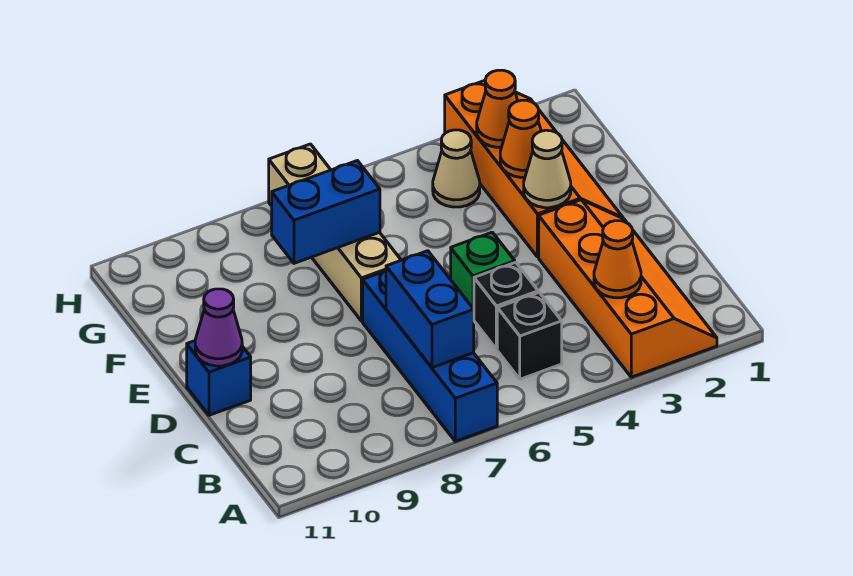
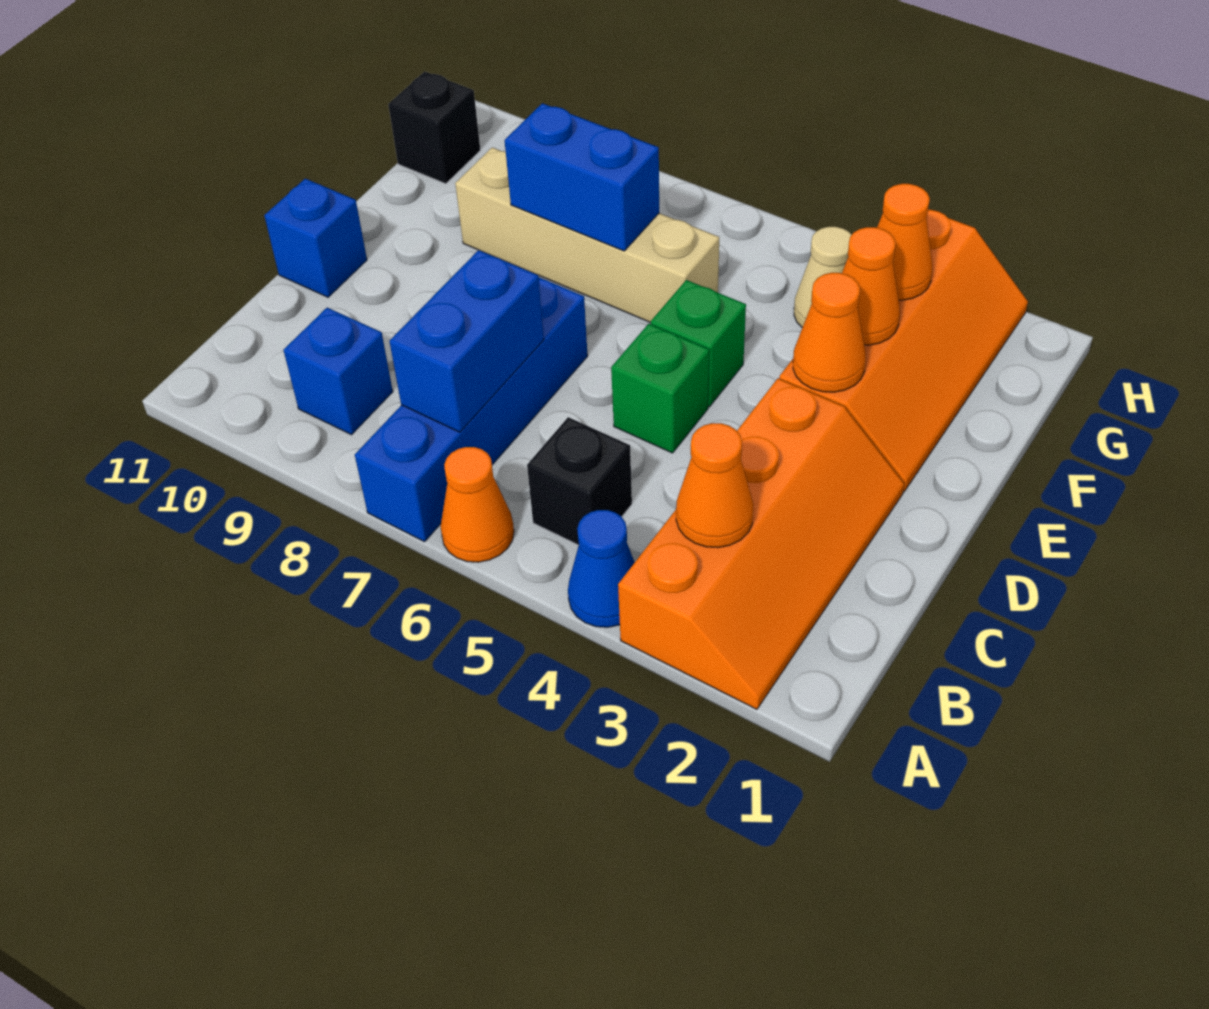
none -> blue cone A4 level 1
none -> orange cone A6 level 1
none -> blue brick B9 level 1
black brick C5 level 1 -> black brick G11 level 1
purple cone D11 level 2 -> none
tan cone E3 level 2 -> orange cone E3 level 2
none -> green brick E5 level 1
tan brick E7:H7 level 1 -> tan brick F6:F9 level 1

